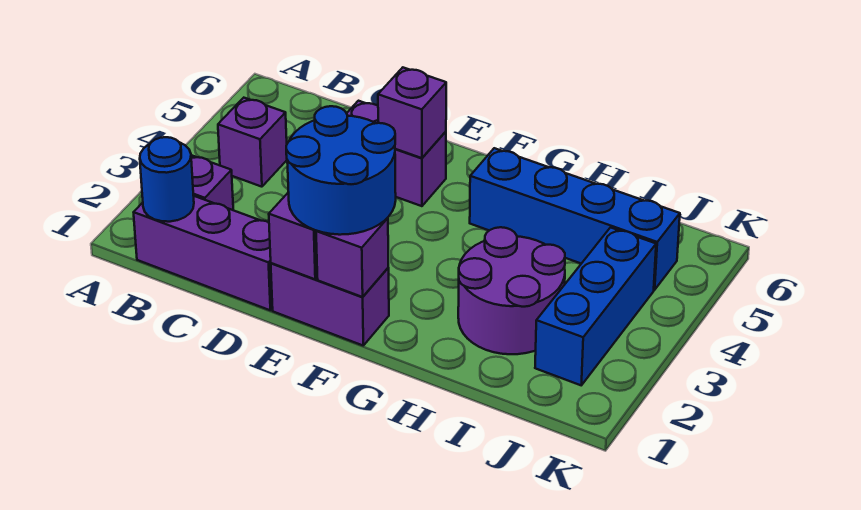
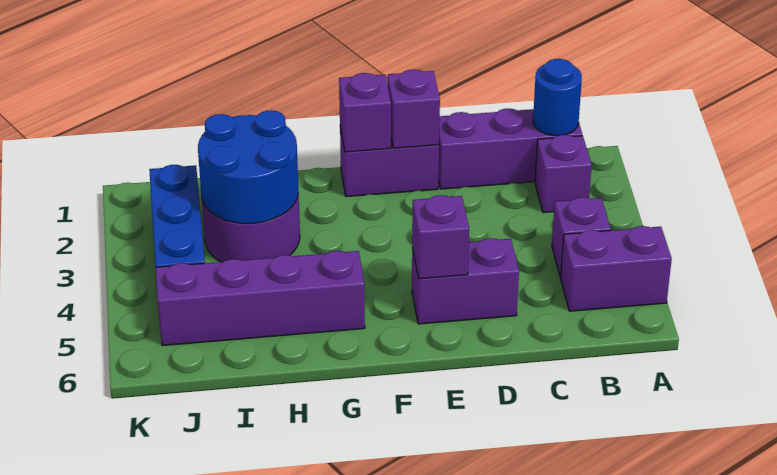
none -> purple brick A5:B5 level 1
blue round brick E1:F2 level 3 -> blue round brick H2:I3 level 2
blue brick G5:J5 level 1 -> purple brick G5:J5 level 1

